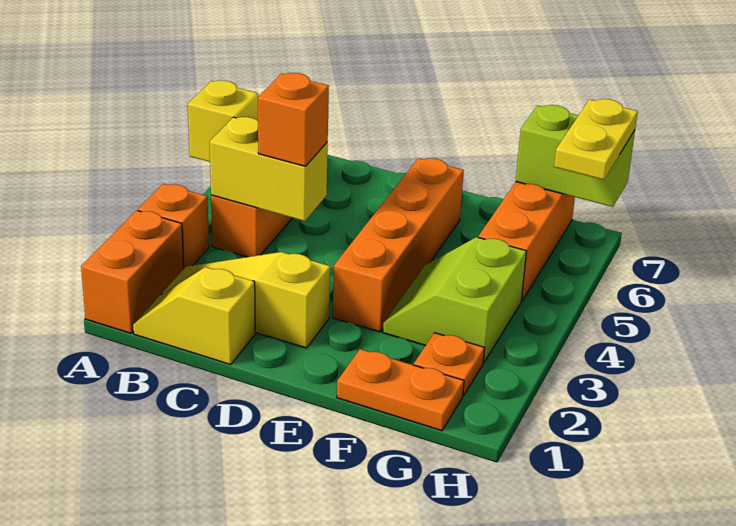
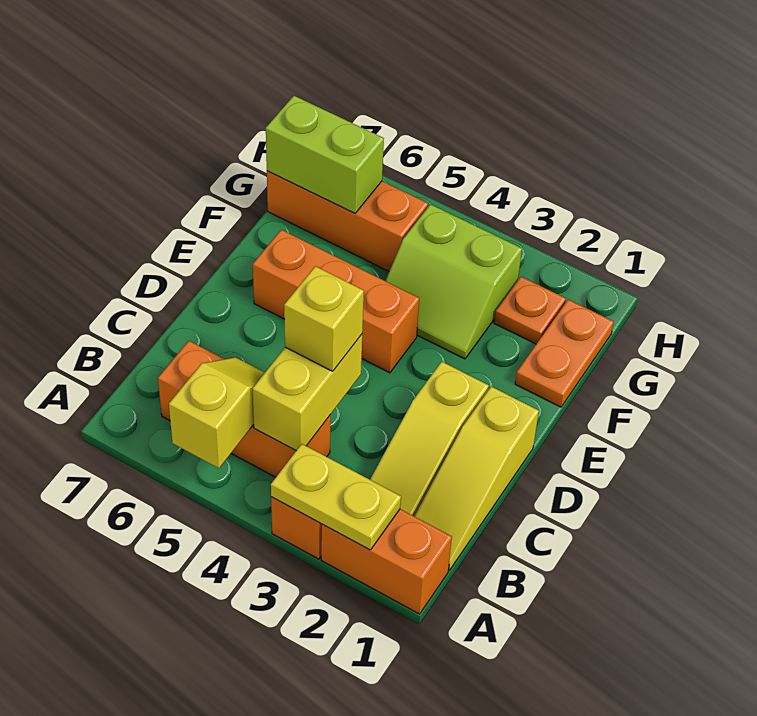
yellow slope B1:C1 level 1 top C -> yellow slope B1:D1 level 1 top D
orange brick C4 level 3 -> yellow brick C4 level 3
orange brick E3:E6 level 1 -> orange brick E4:E6 level 1
lime brick G7:H7 level 2 -> lime brick G6:G7 level 2
yellow plate H6:H7 level 3 -> yellow plate A2:A3 level 2

